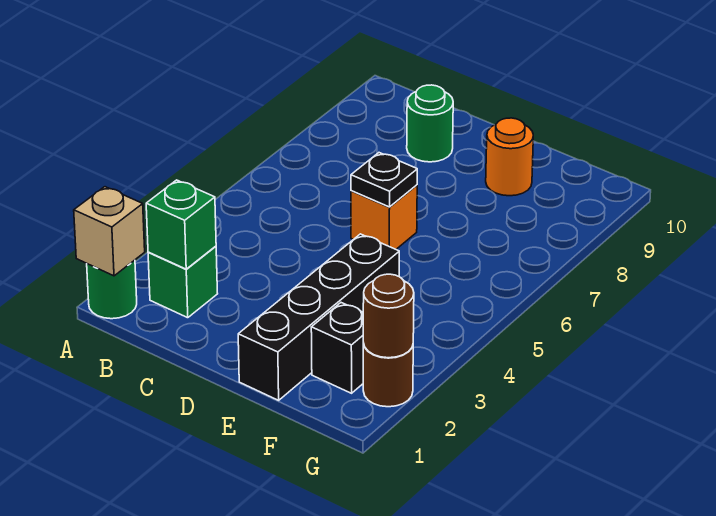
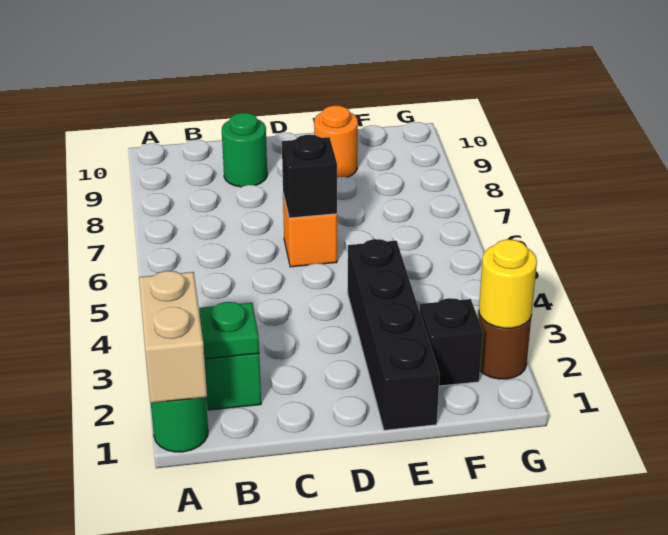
tan brick A1 level 2 -> tan brick A1:A2 level 2
green brick B2 level 2 -> green plate B2 level 2
black plate D6 level 2 -> black brick D6 level 2
brown round brick G2 level 2 -> yellow round brick G2 level 2

